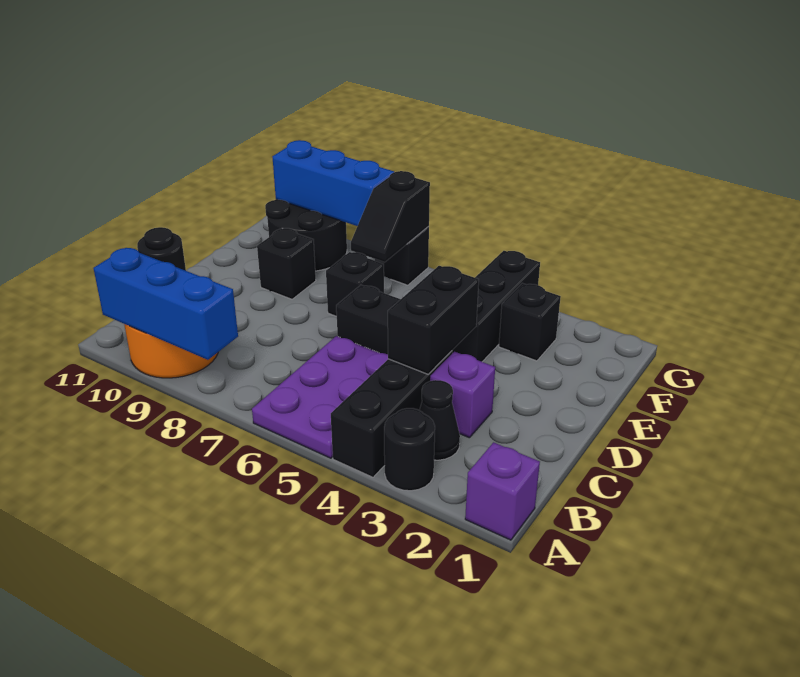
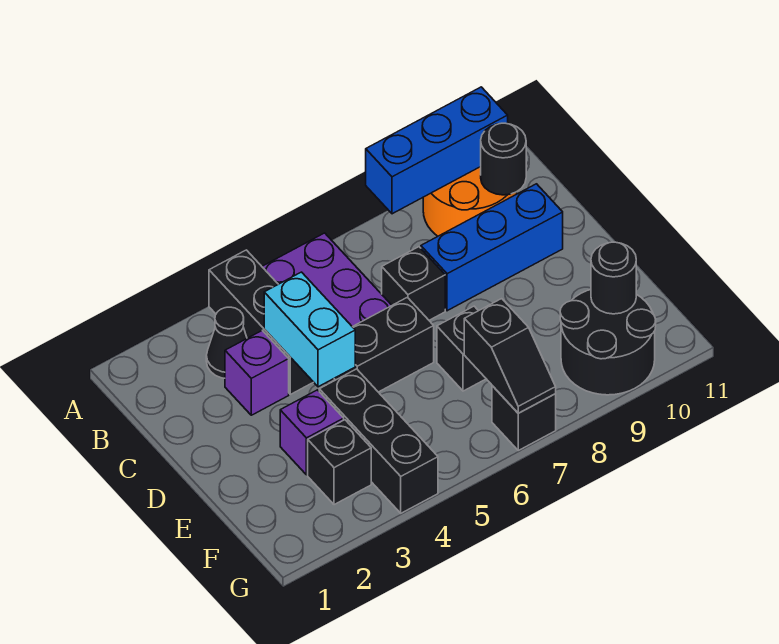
purple brick A1 level 1 -> purple brick E3 level 1
black round brick A3 level 1 -> black round brick F10 level 2
black brick C4:D4 level 2 -> cyan brick C4:D4 level 2
black brick E9 level 1 -> black brick C7 level 1
black slope F7:G7 level 2 top G -> black slope F7:G7 level 2 top F
blue brick G8:G10 level 2 -> blue brick C8:C10 level 1

